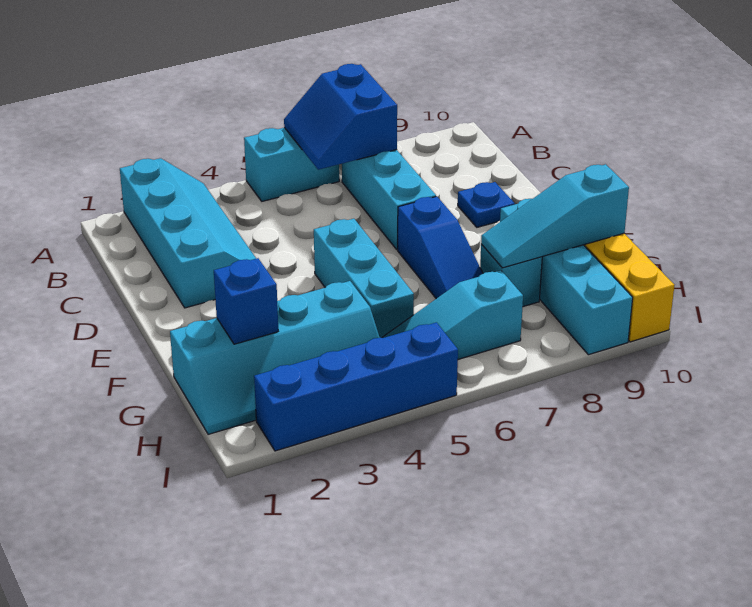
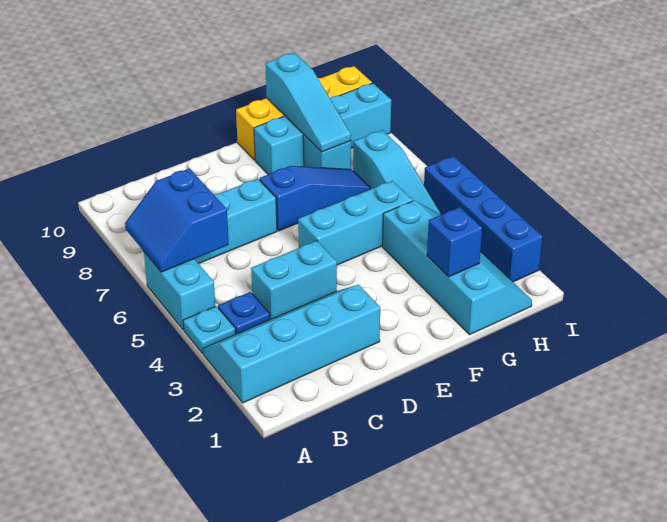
none -> cyan plate A4 level 1
blue slope A6:B7 level 2 top 7 -> blue slope A6:B7 level 2 top B
none -> cyan brick C4:D4 level 1
blue plate D9 level 1 -> blue plate B4 level 1

